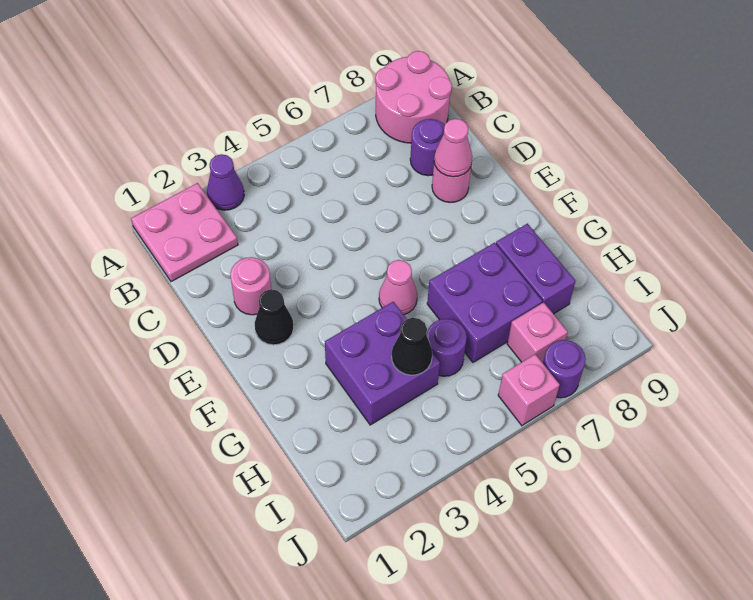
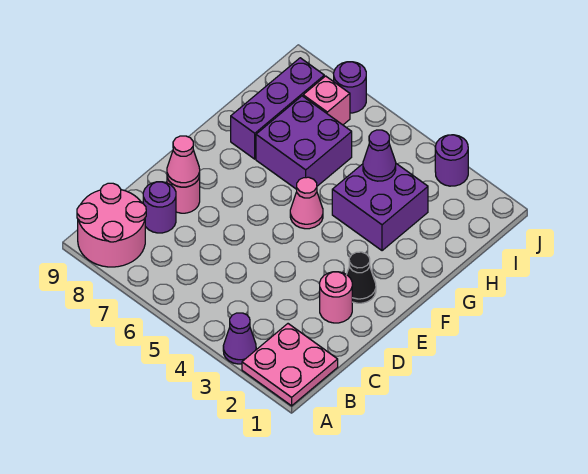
purple brick G8:H8 level 1 -> purple brick G8:I8 level 1
black cone H4 level 2 -> purple cone H4 level 2
purple round brick H5 level 1 -> purple round brick J3 level 1
pink brick J6 level 1 -> none

